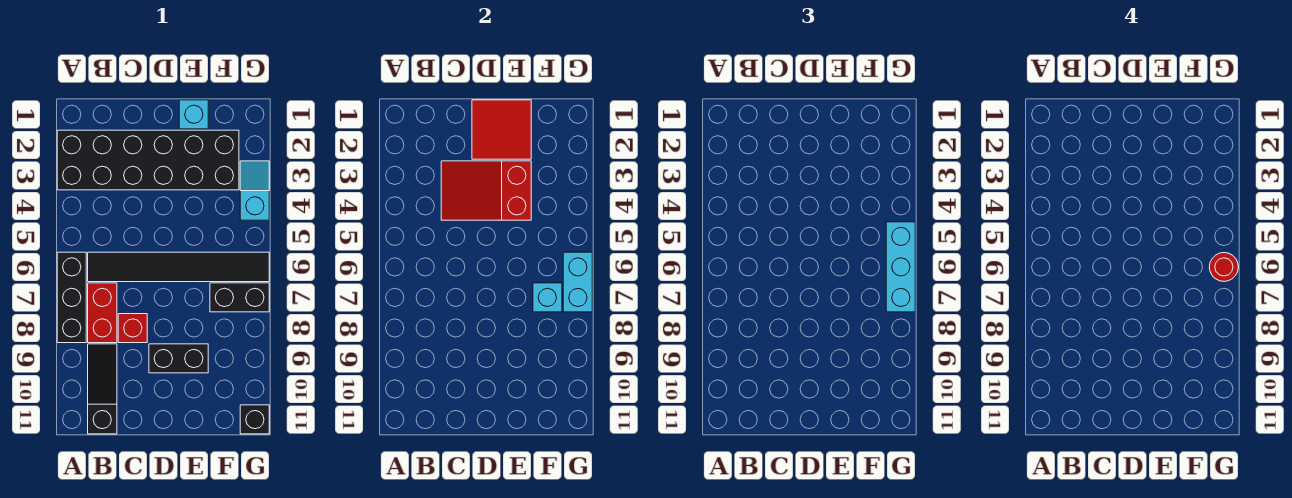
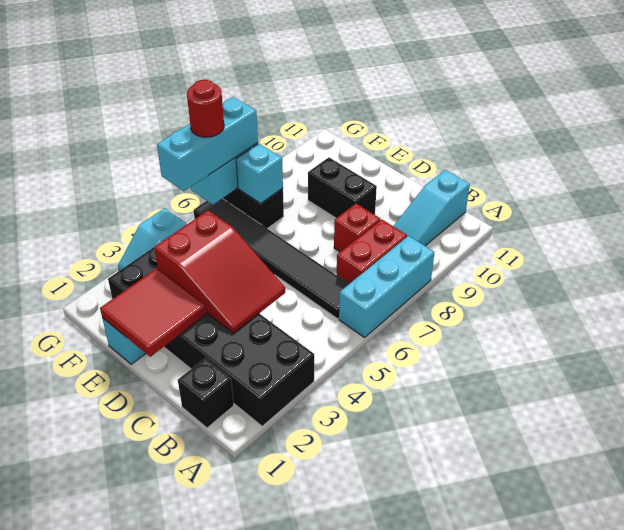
black brick A6:A8 level 1 -> cyan brick A6:A8 level 1
black slope B9:B11 level 1 top 11 -> cyan slope B9:B11 level 1 top 11
black brick G11 level 1 -> black brick B1 level 1

